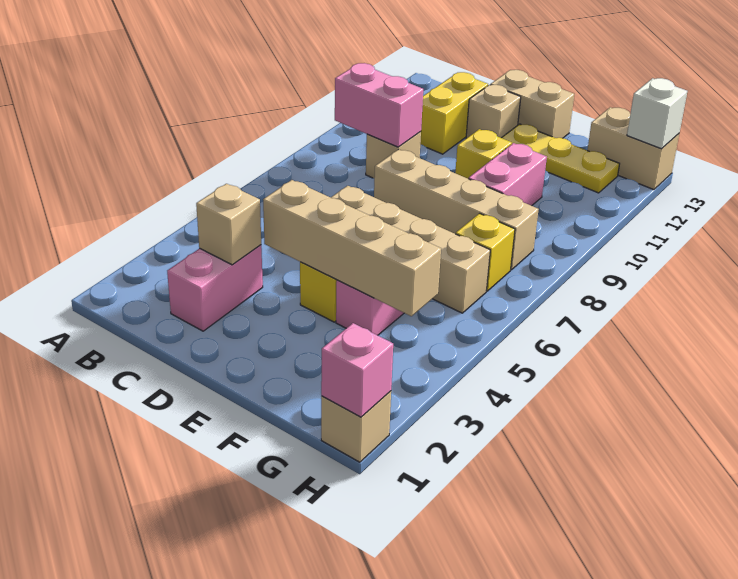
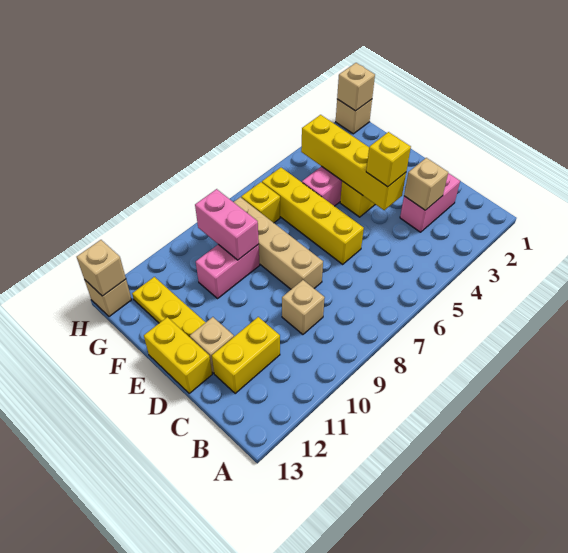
pink brick B9:C9 level 2 -> pink brick F9:G9 level 2
tan brick D4:G4 level 2 -> yellow brick D4:G4 level 2
tan brick D6:G6 level 1 -> yellow brick D6:G6 level 1
tan brick D13:E13 level 1 -> yellow brick D13:E13 level 1
yellow brick E10 level 1 -> yellow brick D4 level 3
tan brick G13:H13 level 1 -> tan brick H13 level 1
pink brick H1 level 2 -> tan brick H1 level 2
white brick H13 level 2 -> tan brick H13 level 2

